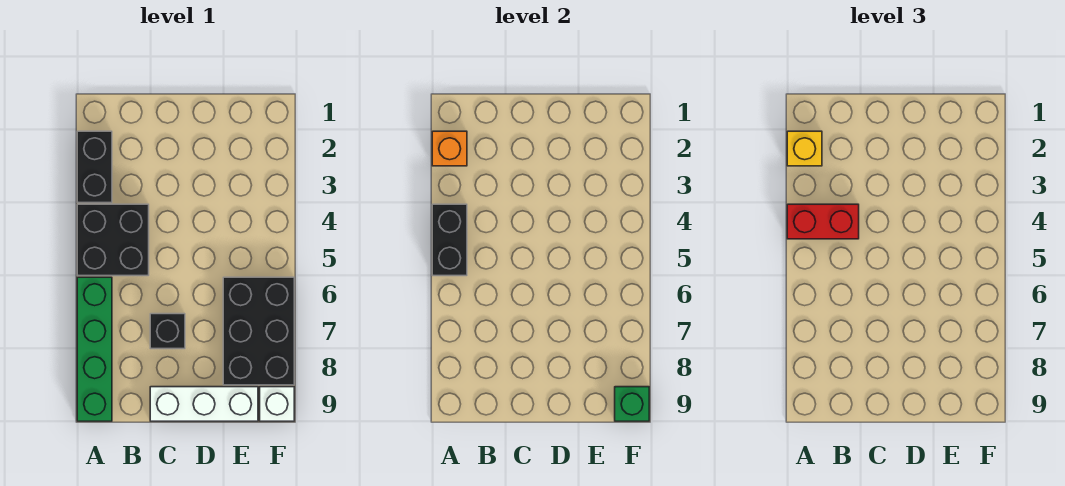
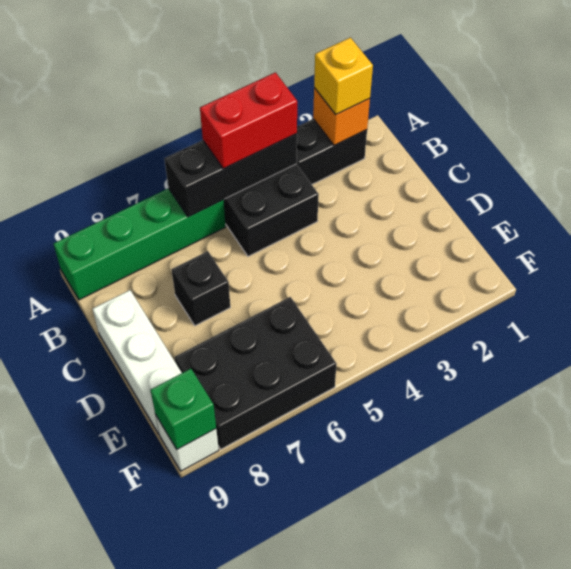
black brick A4:A5 level 2 -> black brick A4:A6 level 2
red brick A4:B4 level 3 -> red brick A4:A5 level 3

